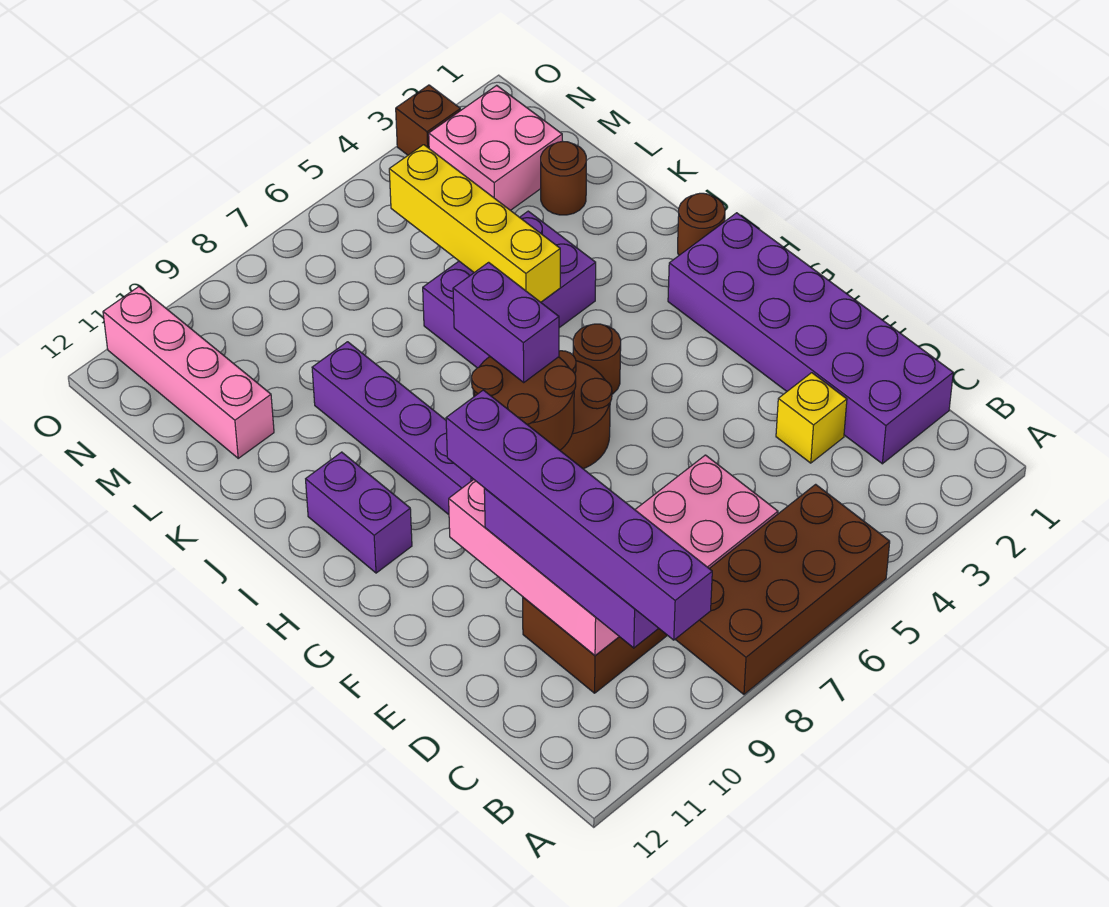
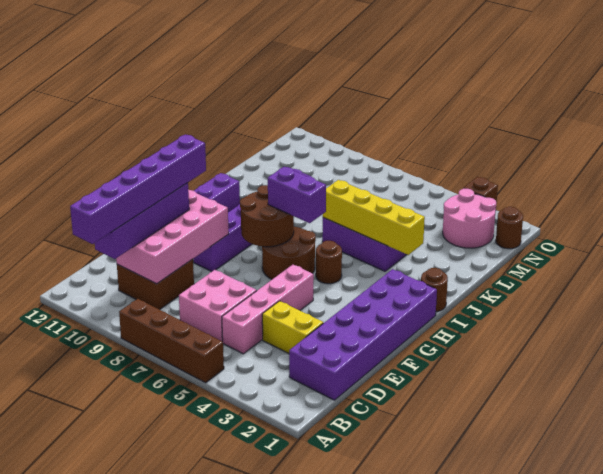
brown brick A5:B8 level 1 -> brown brick A5:A8 level 1
yellow brick D3 level 1 -> yellow brick D3:D4 level 1
purple brick H7:I7 level 3 -> purple brick H6:H7 level 3
yellow brick J5:M5 level 2 -> yellow brick J3:J6 level 2
brown round brick L2 level 1 -> brown round brick N1 level 1
pink brick L11:O11 level 1 -> pink brick C5:F5 level 1
pink brick M2:N3 level 1 -> pink round brick M2:N3 level 1

